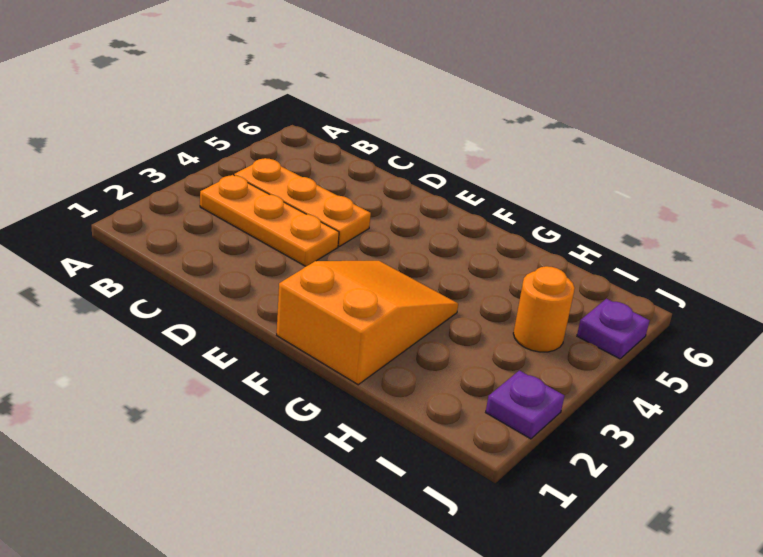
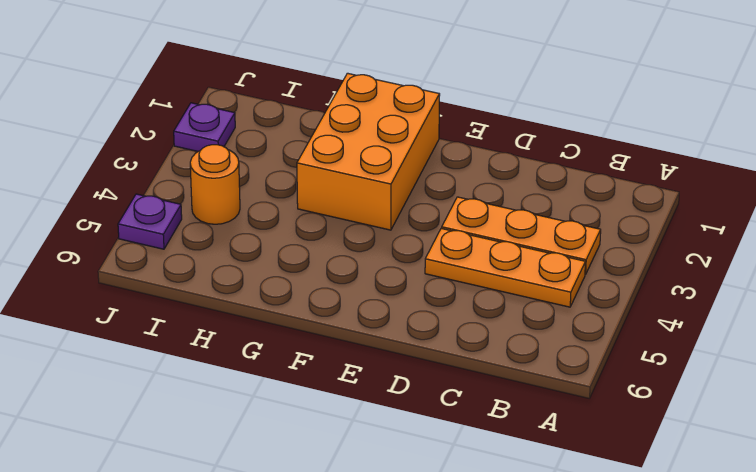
orange slope F1:G3 level 1 top 1 -> orange brick F1:G3 level 1

